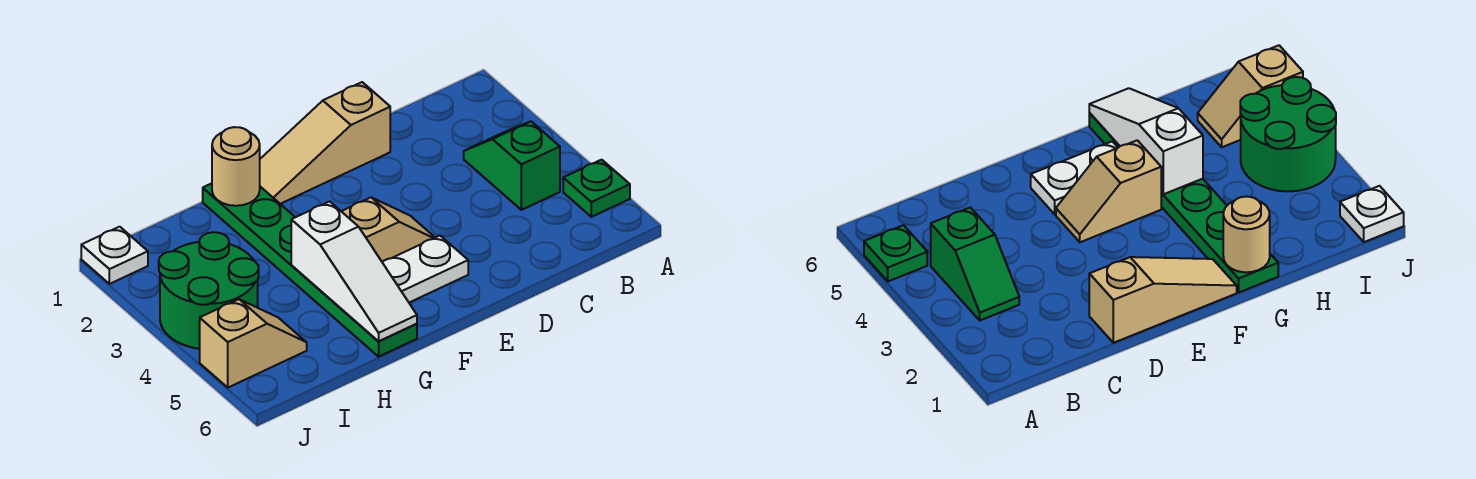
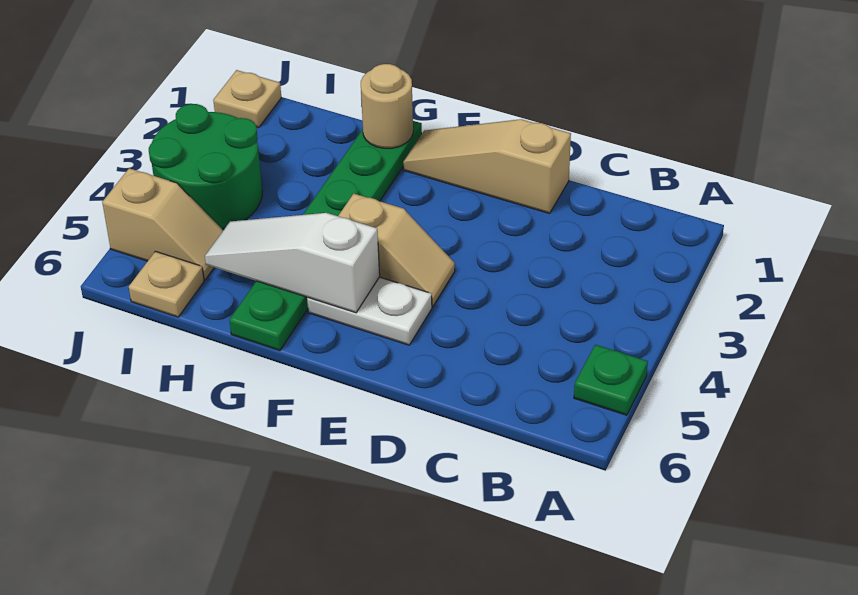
green slope B3:B4 level 1 top 4 -> none
white slope G4:G6 level 2 top 4 -> white slope F5:H5 level 2 top F
none -> tan plate I6 level 1
white plate J1 level 1 -> tan plate J1 level 1

